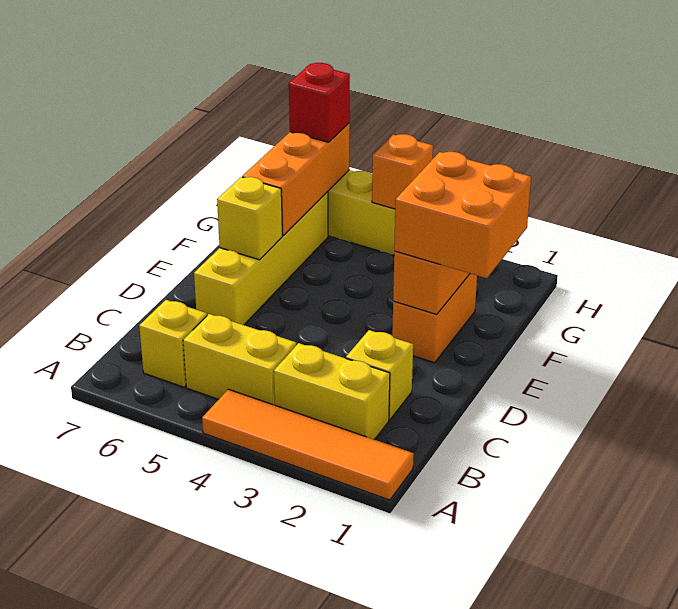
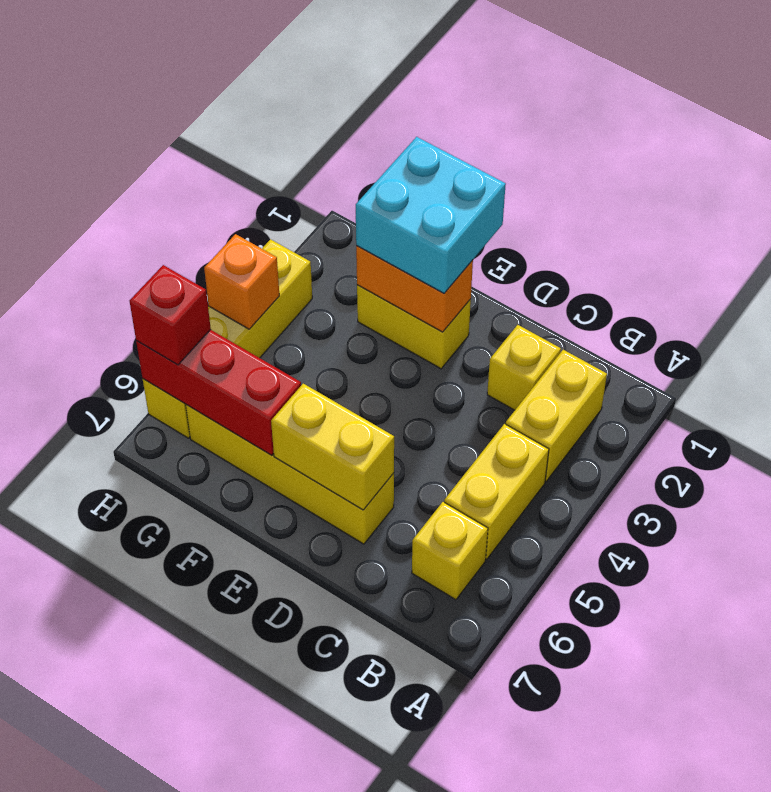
orange tile A1:A4 level 1 -> none
orange brick E1:F2 level 3 -> cyan brick E1:F2 level 3
orange brick E2:F2 level 1 -> yellow brick E2:F2 level 1
yellow brick E6 level 2 -> yellow brick D6:E6 level 2
orange brick F6:H6 level 2 -> red brick F6:H6 level 2

